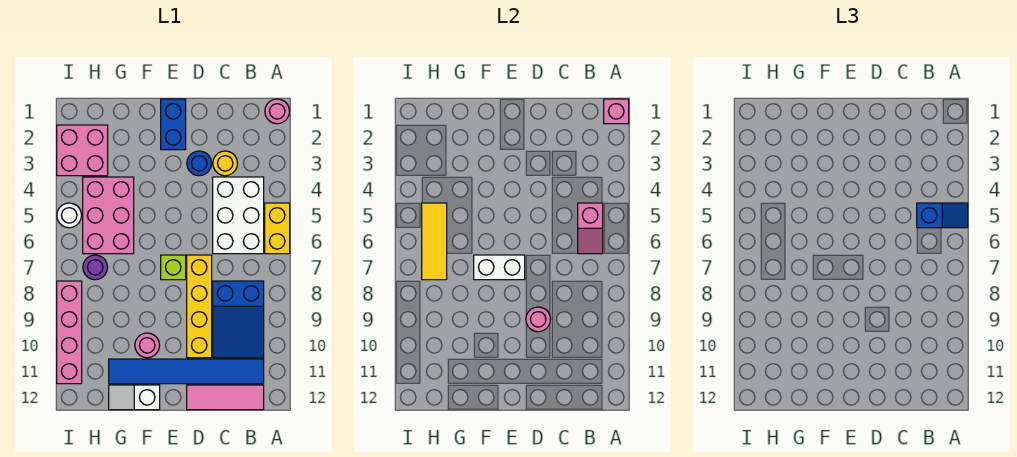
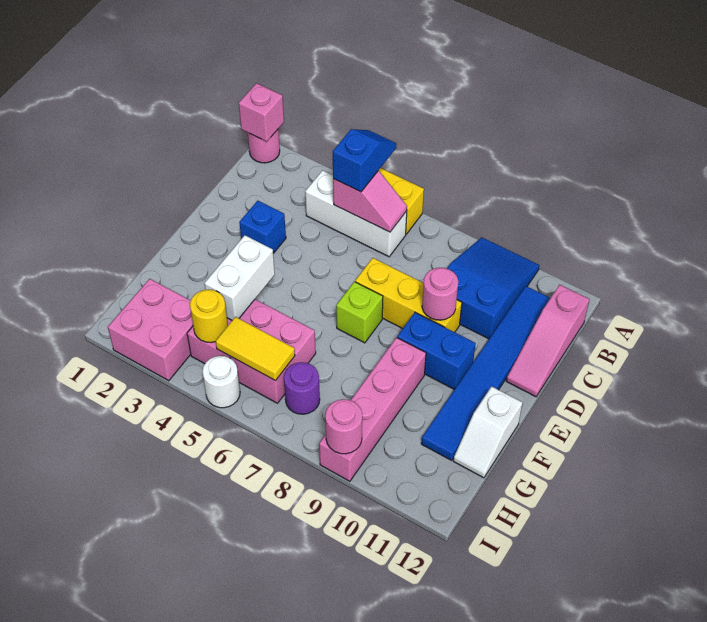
white brick B4:C6 level 1 -> white brick B4:B6 level 1
blue slope B8:C10 level 1 top 8 -> blue slope A9:C10 level 1 top C
pink tile B12:D12 level 1 -> pink slope B12:D12 level 1 top B
yellow round brick C3 level 1 -> yellow round brick H4 level 2
blue round brick D3 level 1 -> blue brick D3 level 1
yellow brick D7:D10 level 1 -> yellow brick D7:D9 level 1
blue brick E1:E2 level 1 -> blue brick E9:E10 level 1
white brick E7:F7 level 2 -> white brick F4:G4 level 2
pink round brick F10 level 1 -> pink round brick I9 level 2
yellow tile H5:H7 level 2 -> yellow tile H5:H6 level 2
pink brick I8:I11 level 1 -> pink brick F9:I9 level 1

